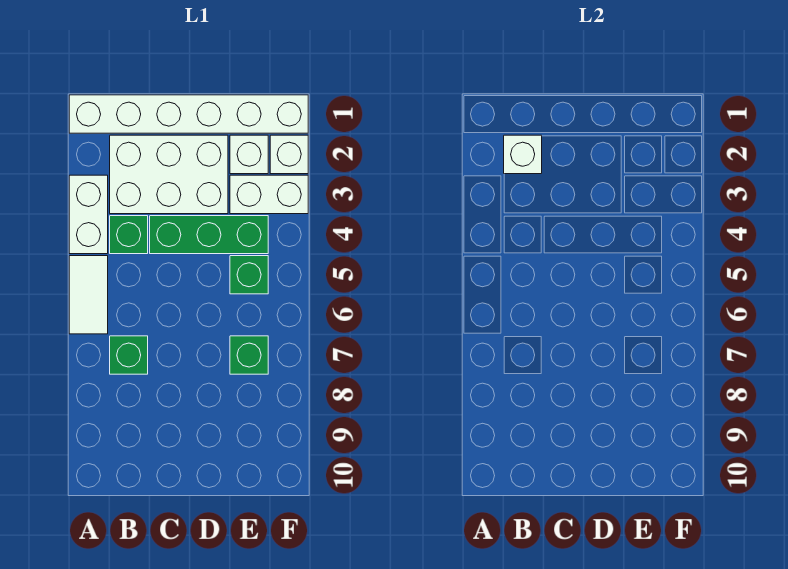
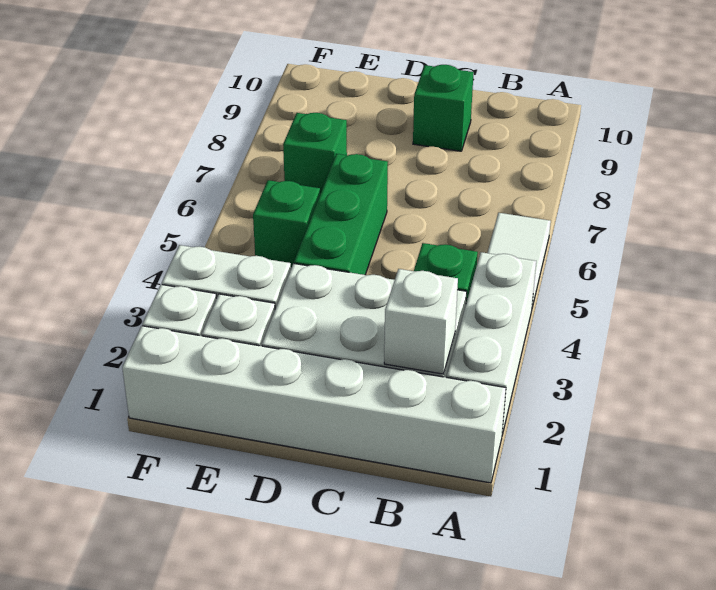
white brick A3:A4 level 1 -> white brick A2:A4 level 1
green brick B7 level 1 -> green brick C9 level 1
green brick C4:E4 level 1 -> green brick D4:D6 level 1

